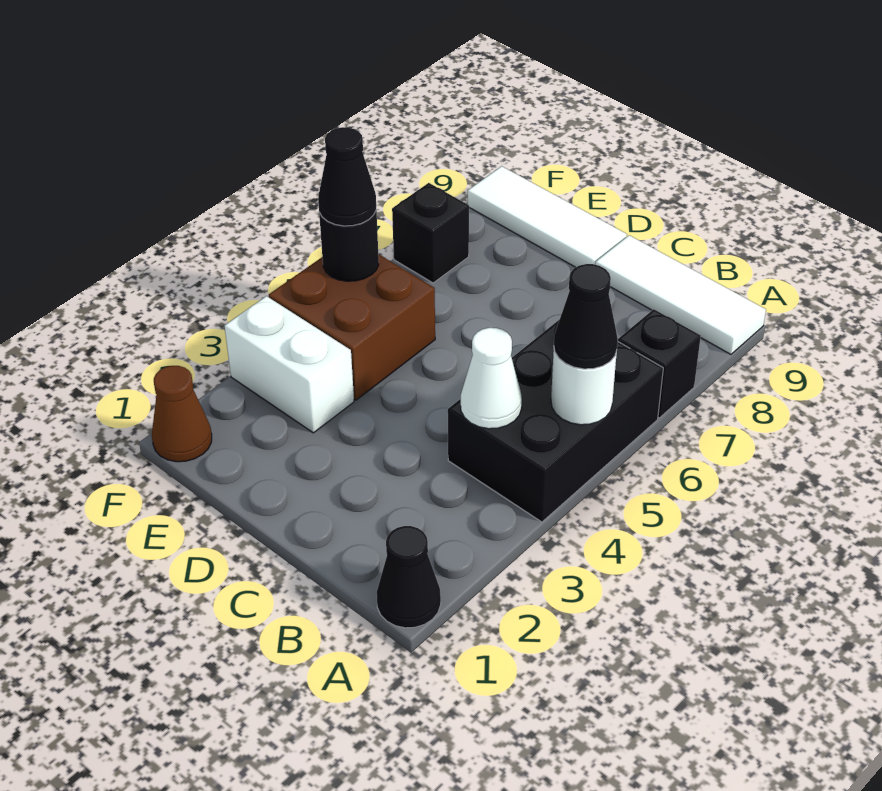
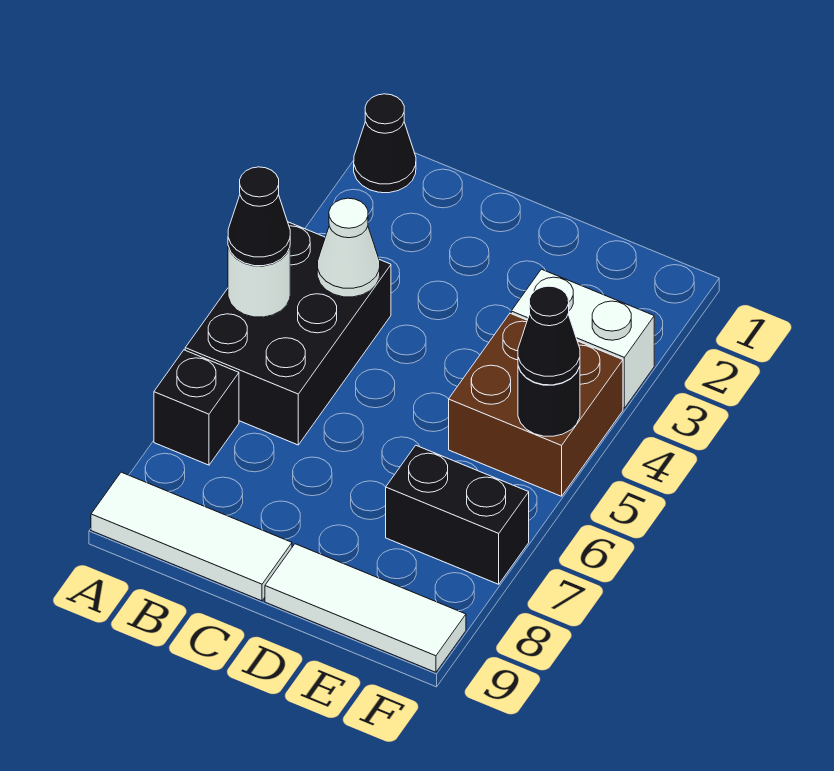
brown cone F1 level 1 -> none
black brick F7 level 1 -> black brick E7:F7 level 1

